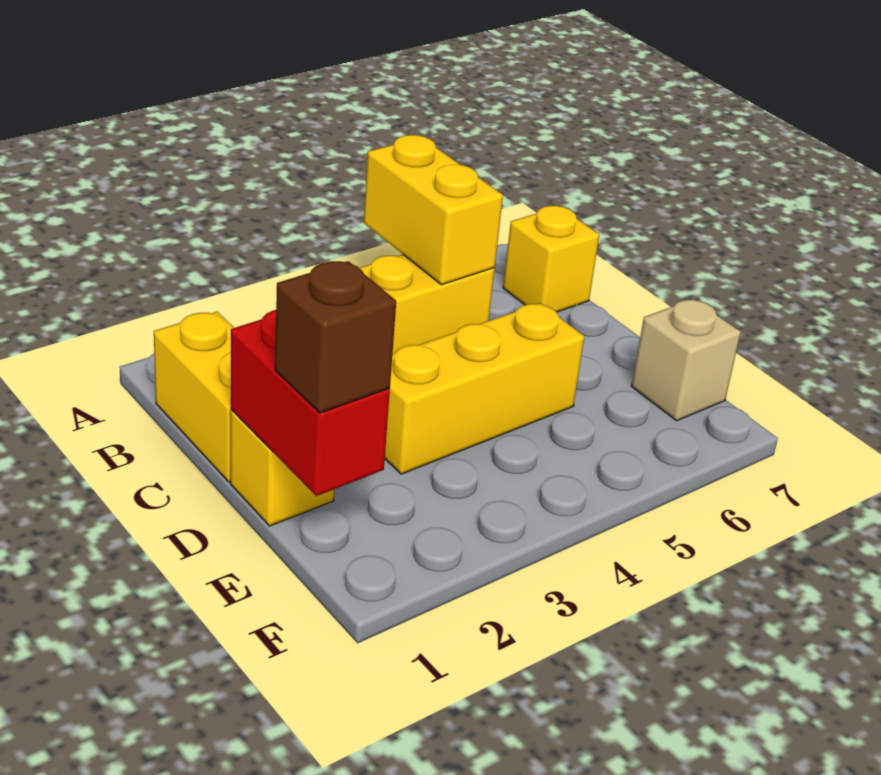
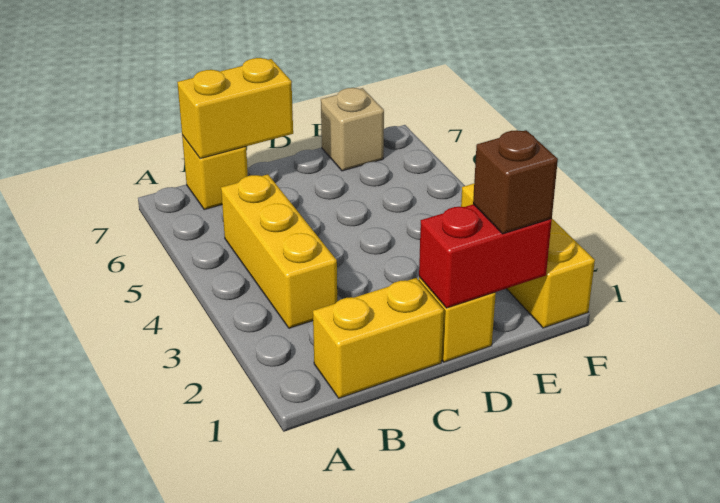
yellow brick A5:B5 level 2 -> yellow brick B7:C7 level 2
yellow brick D3:D5 level 1 -> yellow brick F1:F3 level 1

